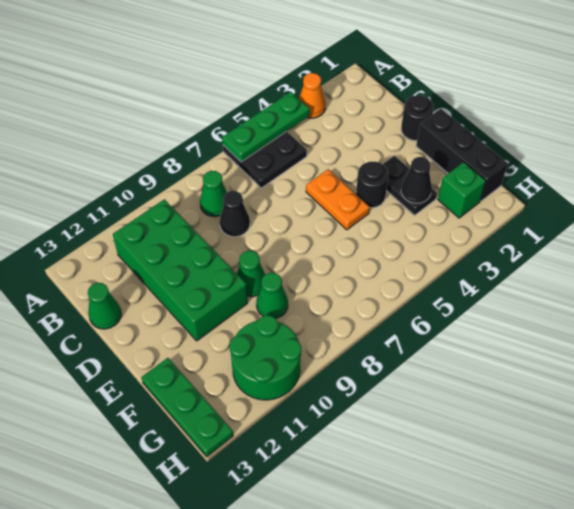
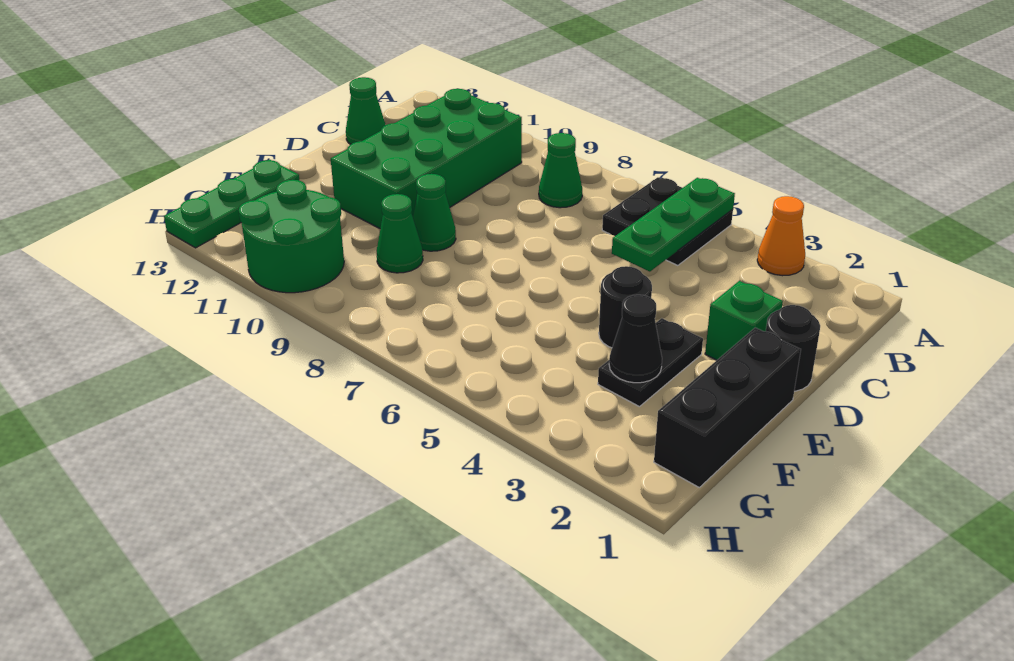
green plate A4:A6 level 2 -> green plate A5:C5 level 2
black cone C8 level 1 -> none
orange plate D5:E5 level 1 -> none
green brick G2 level 1 -> green brick D2 level 1

